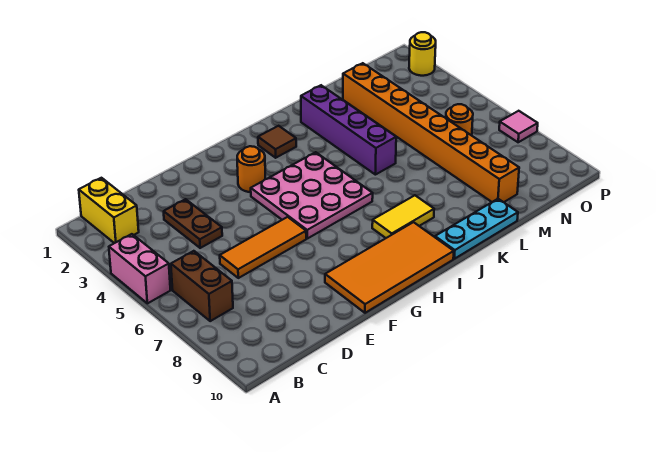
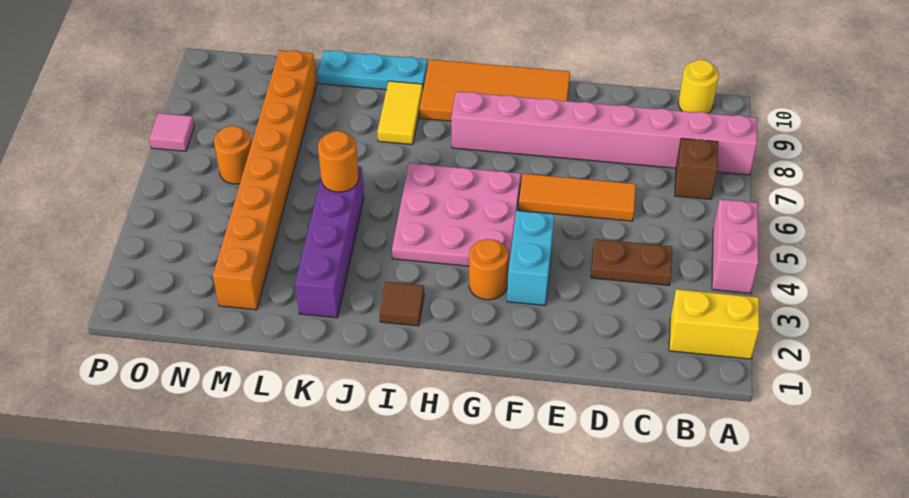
none -> pink brick A8:H8 level 1
yellow brick B1:B2 level 1 -> yellow brick A2:B2 level 1
brown brick B6:B7 level 1 -> brown brick B7 level 1
brown plate D3:D4 level 1 -> brown plate C4:D4 level 1
none -> cyan brick F3:F4 level 1
yellow tile I8:J8 level 1 -> yellow tile J8:J9 level 1
none -> orange round brick K5 level 2
yellow round brick P2 level 1 -> yellow round brick B10 level 1

